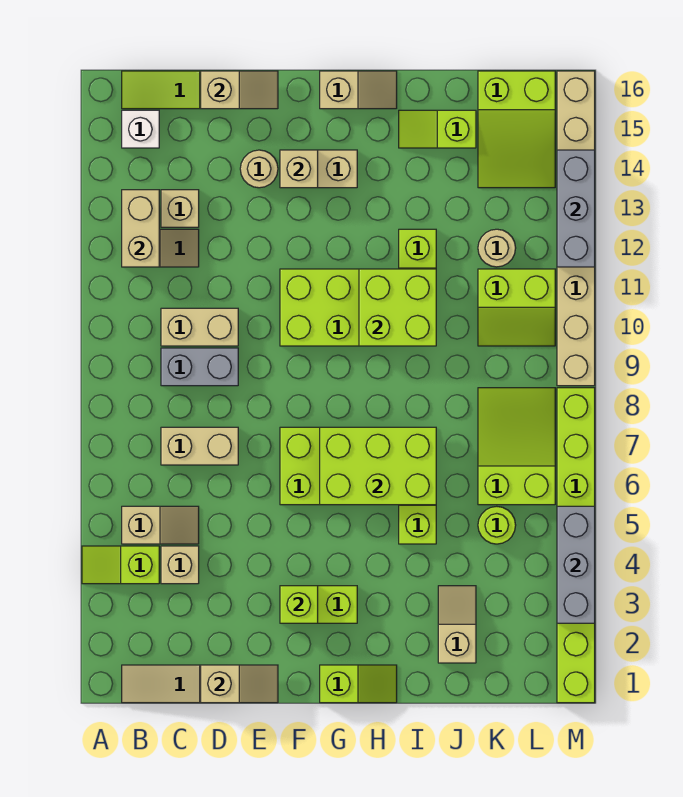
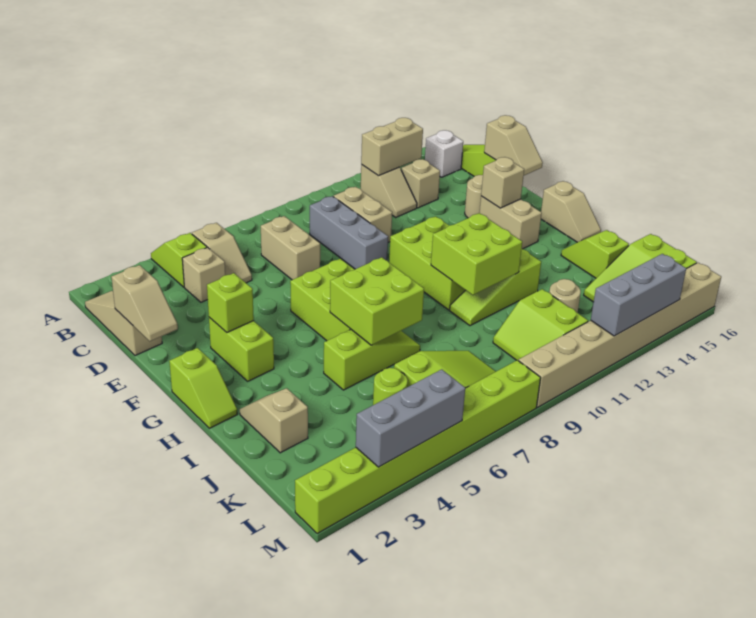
grey brick C9:D9 level 1 -> grey brick C9:E9 level 1
lime brick G6:I7 level 2 -> lime brick H6:I7 level 2
tan slope J2:J3 level 1 top 2 -> tan slope I2:J2 level 1 top J

